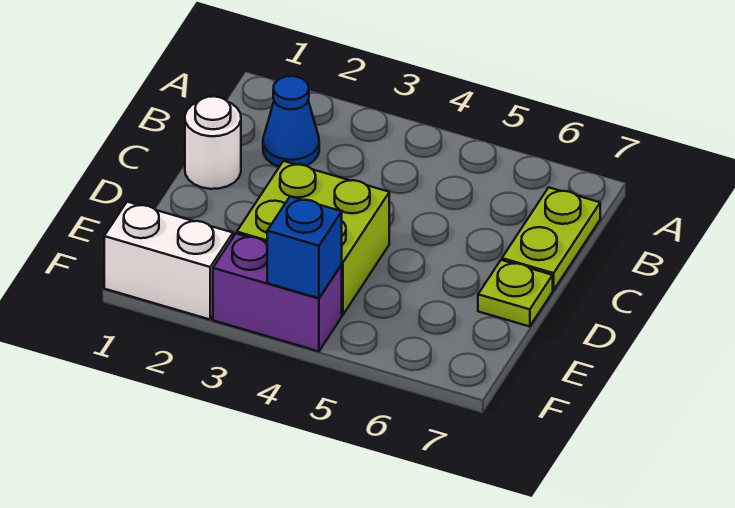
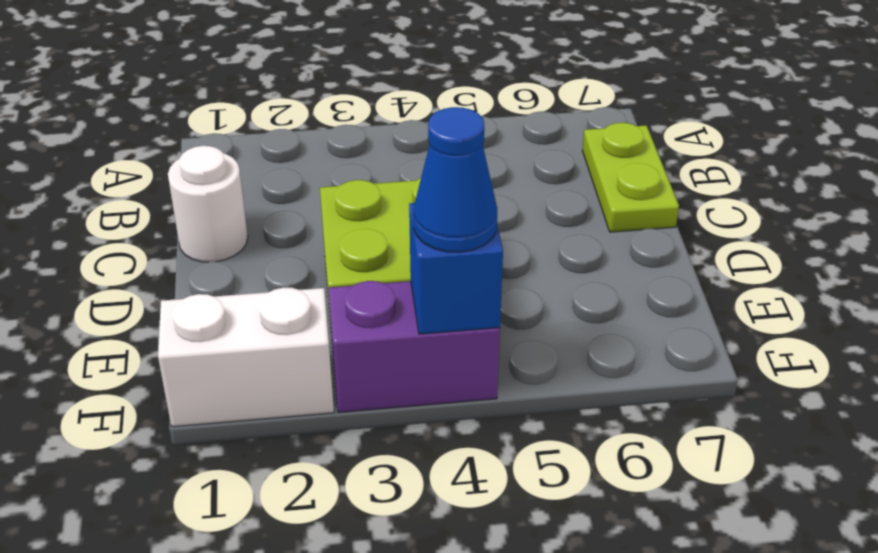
blue cone B2 level 1 -> blue cone F4 level 3
lime plate D7 level 1 -> none

